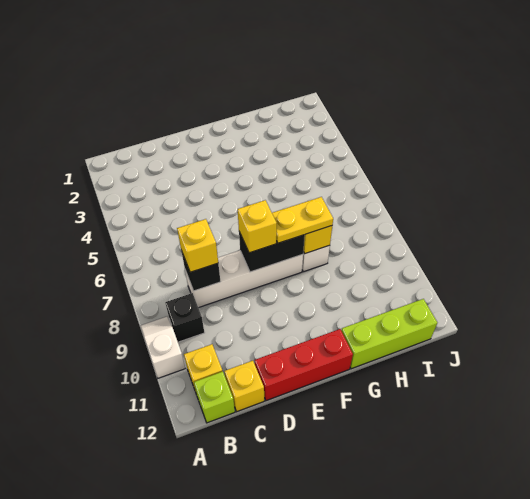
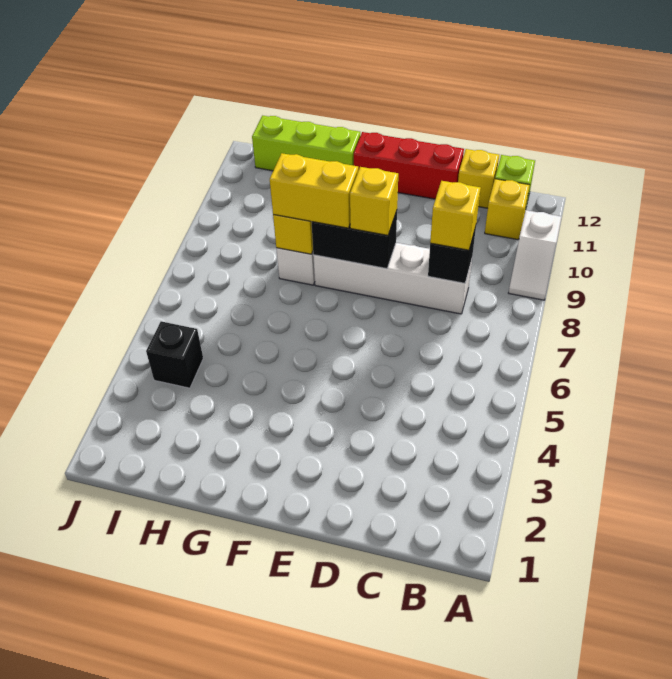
black brick B9 level 1 -> black brick I4 level 1
yellow plate F8:G8 level 3 -> yellow brick F8:G8 level 3

